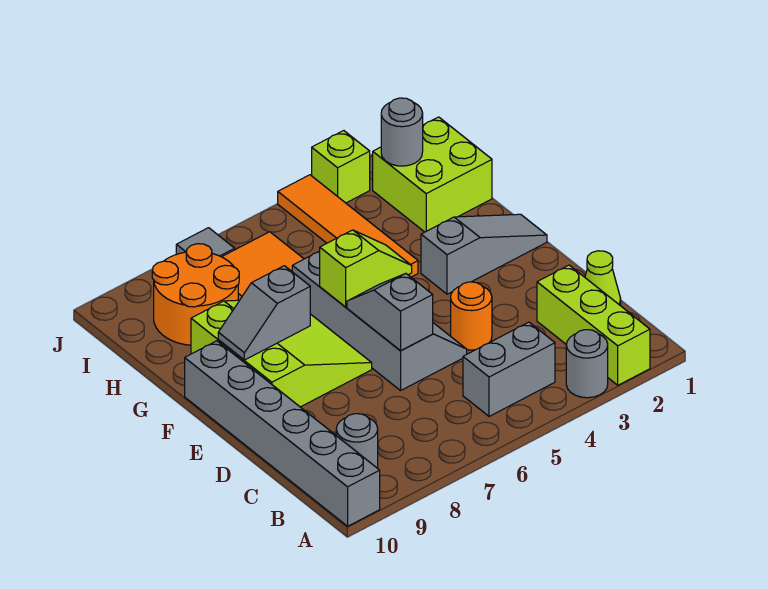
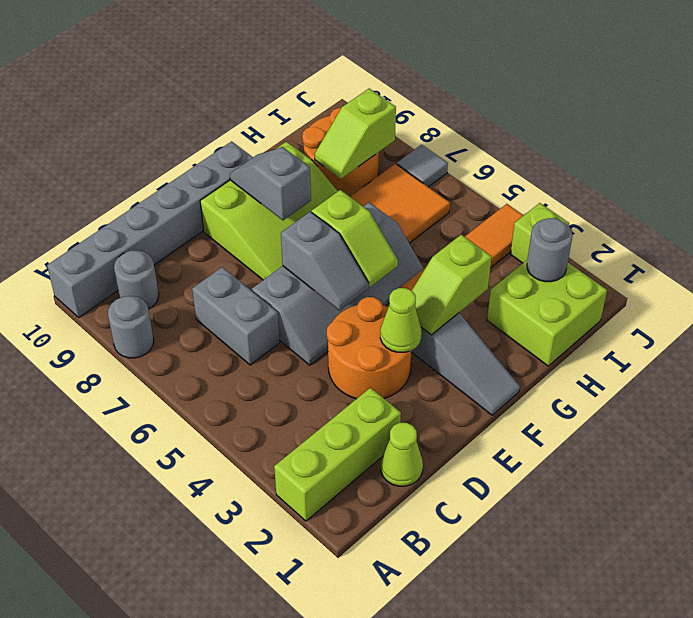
grey round brick A3 level 1 -> grey round brick A8 level 1
grey brick B4:B5 level 1 -> grey brick C6:C7 level 1
orange round brick D4 level 1 -> orange round brick D3:E4 level 1
grey slope D6:E6 level 2 top D -> grey slope E5:E6 level 2 top 6
none -> lime cone E3 level 2
none -> lime slope F3:G3 level 2 top G
none -> lime slope H8:I8 level 2 top I

